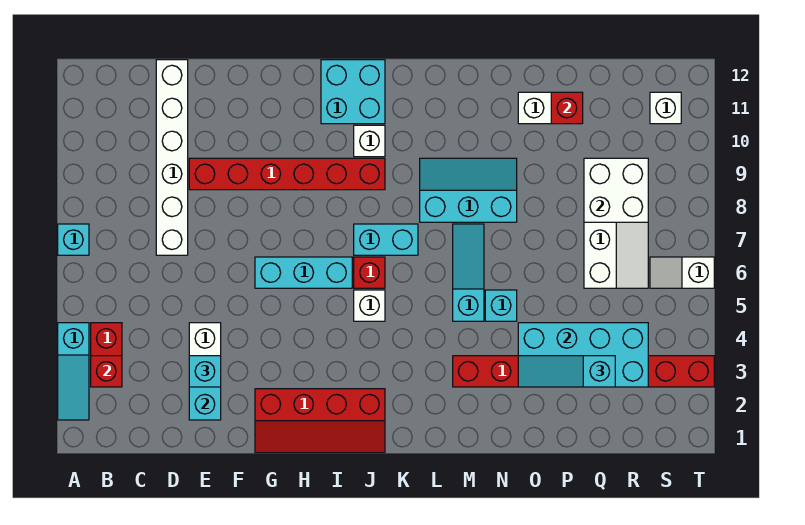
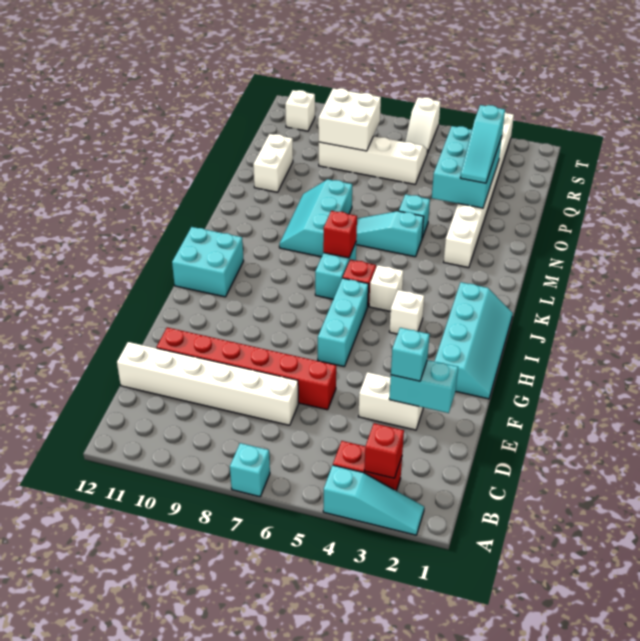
red brick E9:J9 level 1 -> red brick E6:E11 level 1
red slope G1:J2 level 1 top 2 -> cyan slope G1:J2 level 1 top 2
white brick J10 level 1 -> white brick I4 level 1
red brick M3:T3 level 1 -> white brick M3:T3 level 1
cyan brick O3:R4 level 2 -> cyan brick O3:Q4 level 2
red brick P11 level 2 -> red brick K7 level 2

